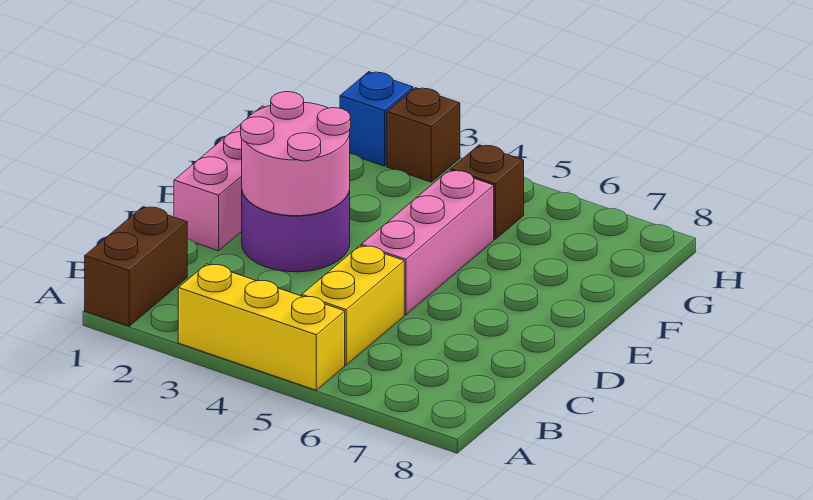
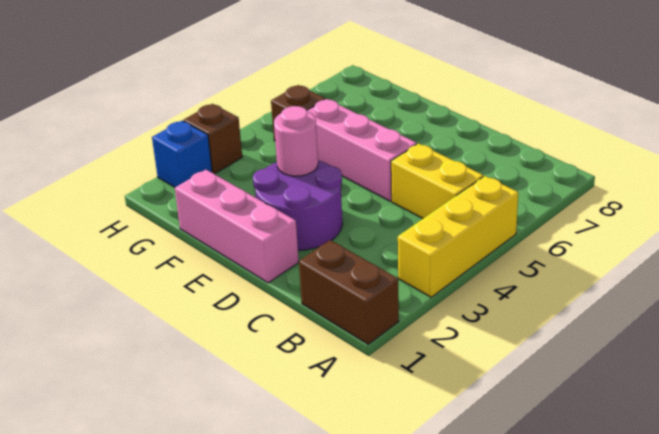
pink round brick D2:E3 level 2 -> pink round brick E3 level 2

